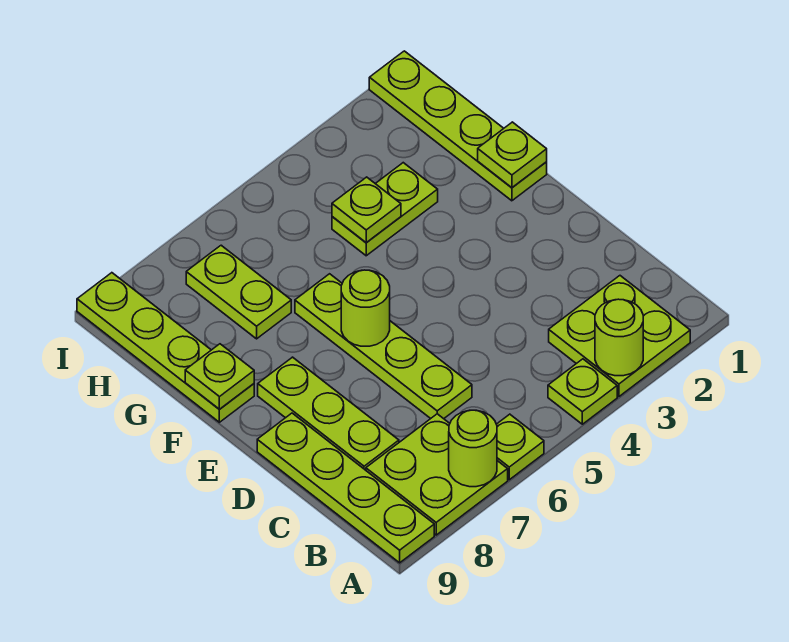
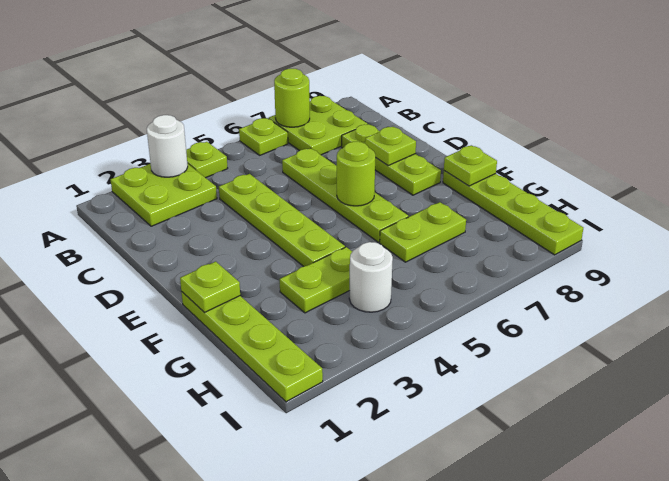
lime round brick A3 level 2 -> white round brick A3 level 2
lime plate A9:D9 level 1 -> lime plate C4:F4 level 1
lime plate G4 level 2 -> lime plate D8 level 2
lime plate G7:H7 level 1 -> lime plate G6:G7 level 1
none -> white round brick H4 level 1

